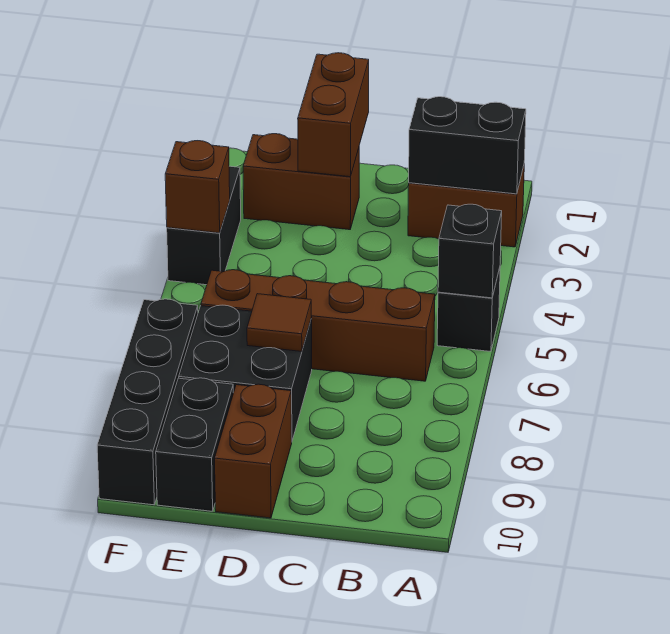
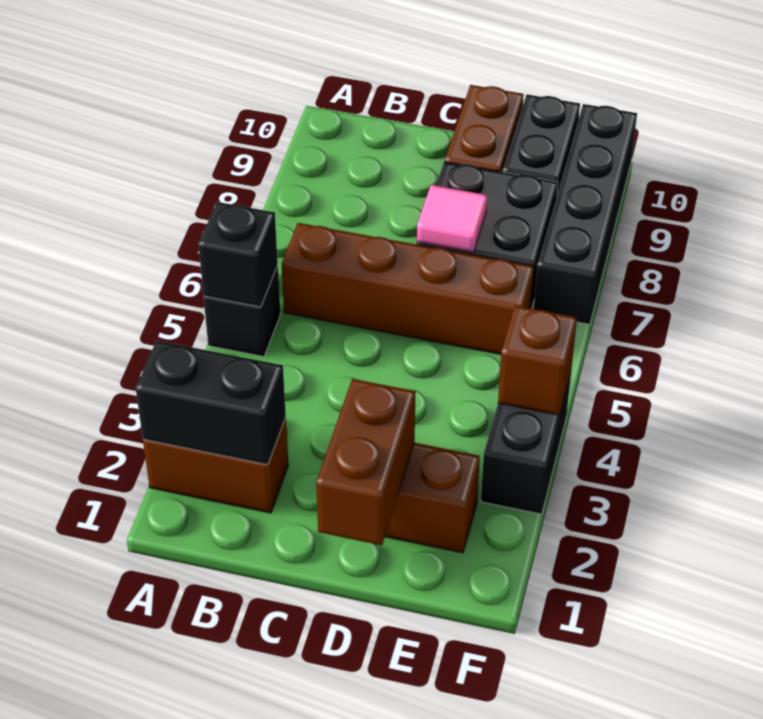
brown tile D7 level 2 -> pink tile D7 level 2

